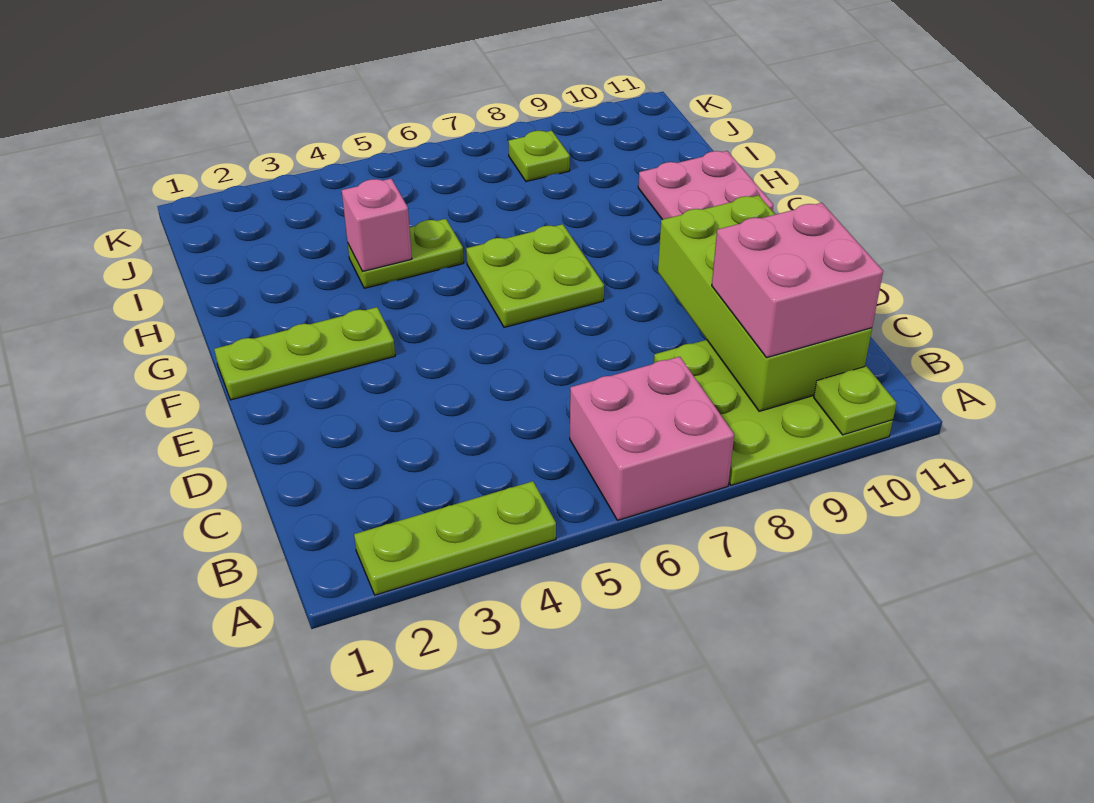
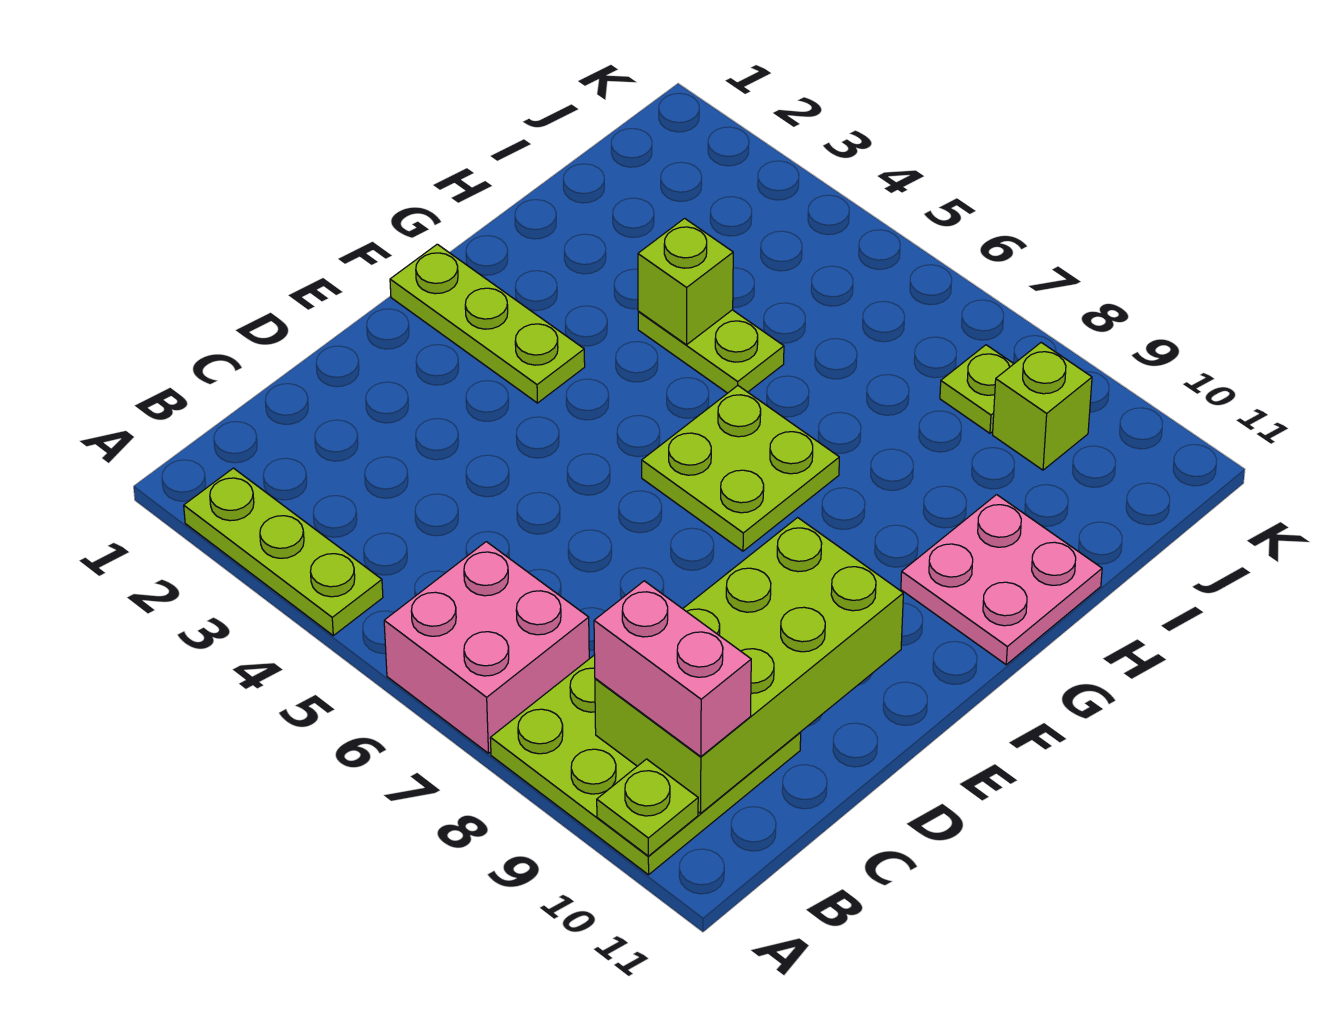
pink brick B9:C10 level 3 -> pink brick B9:B10 level 3
pink brick H4 level 2 -> lime brick H4 level 2
none -> lime brick J9 level 1

